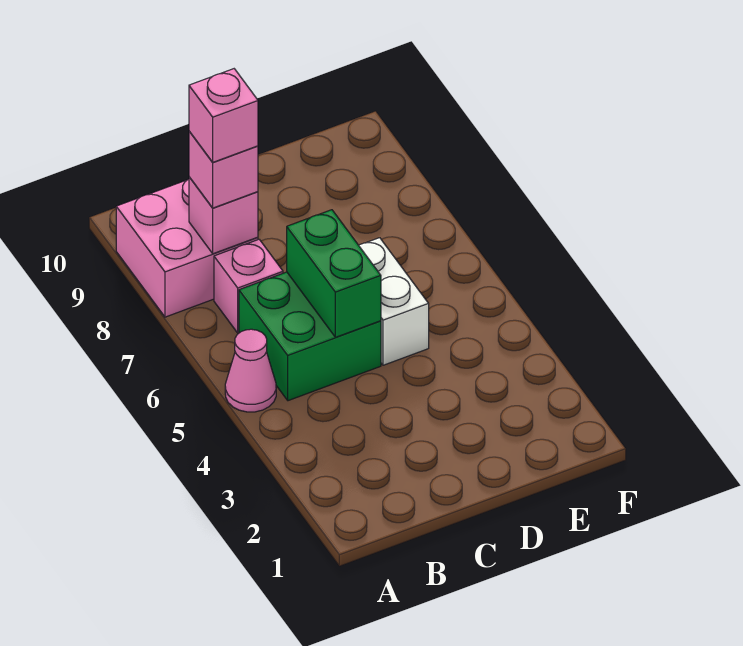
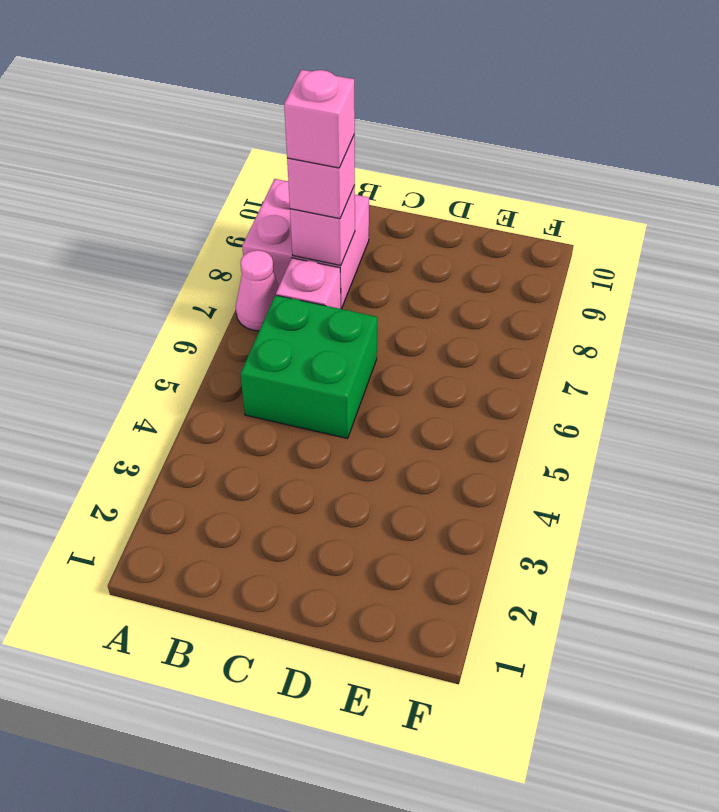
pink cone A5 level 1 -> pink cone A7 level 1
green brick C5:C6 level 2 -> none
white brick D5:D6 level 1 -> none

